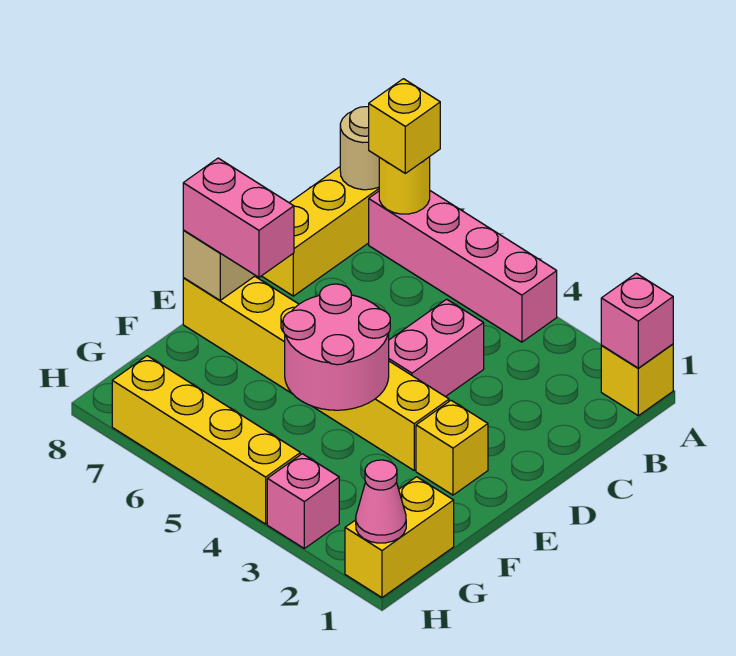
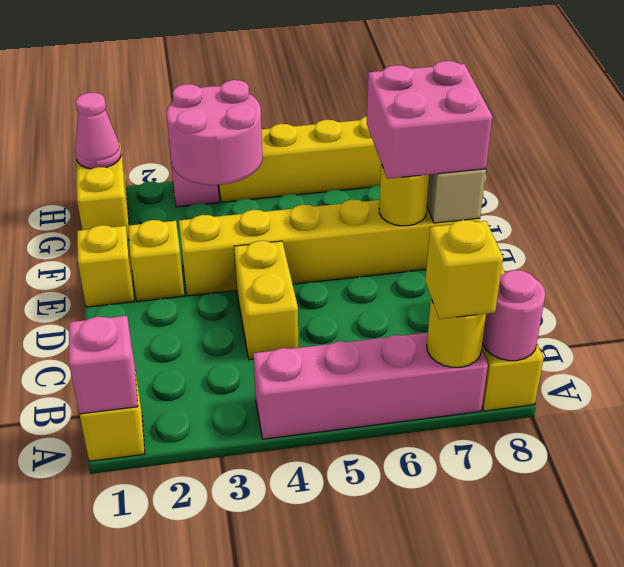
tan round brick A8 level 2 -> pink round brick A8 level 2
pink brick C4:D4 level 1 -> yellow brick C4:D4 level 1
none -> yellow brick E1 level 1
pink round brick E4:F5 level 2 -> pink round brick G3:H4 level 2
none -> yellow round brick E7 level 2
pink brick E7:E8 level 3 -> pink brick E7:F8 level 3

